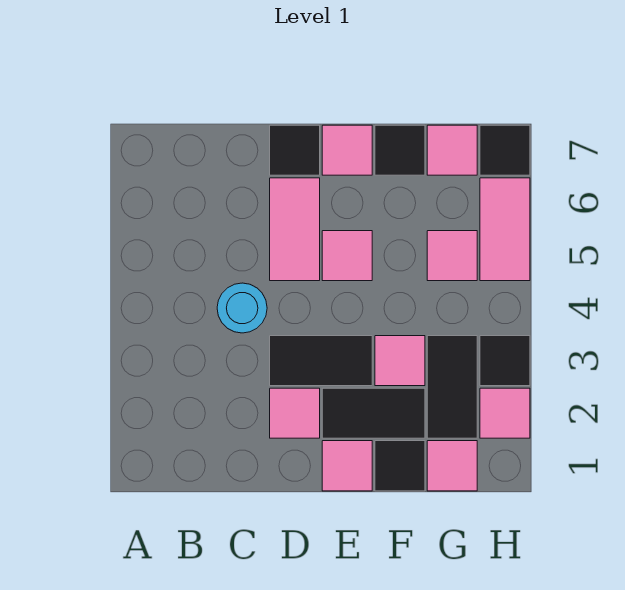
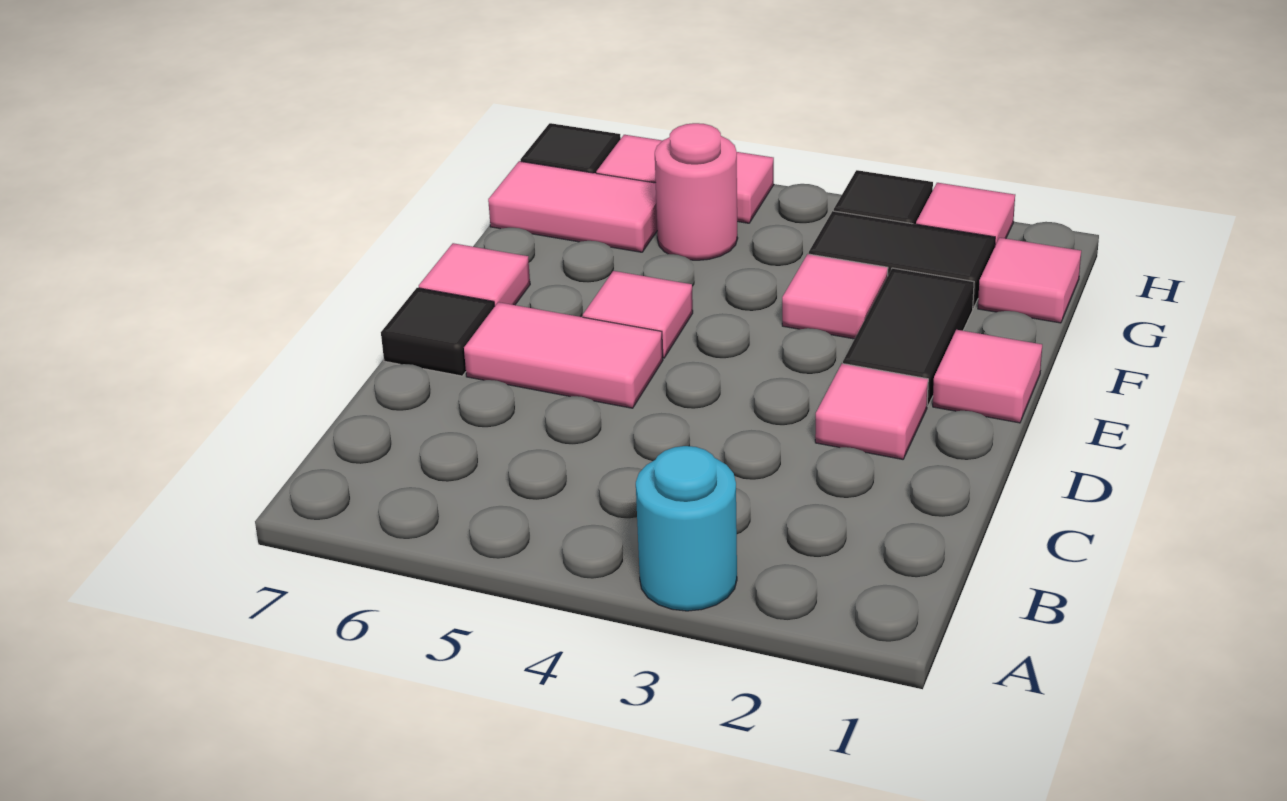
cyan round brick C4 level 1 -> cyan round brick A3 level 1
black tile D3:E3 level 1 -> none
black tile F1 level 1 -> none
black tile F7 level 1 -> none
pink tile G5 level 1 -> pink round brick G5 level 1
pink tile G7 level 1 -> pink tile G6:G7 level 1

